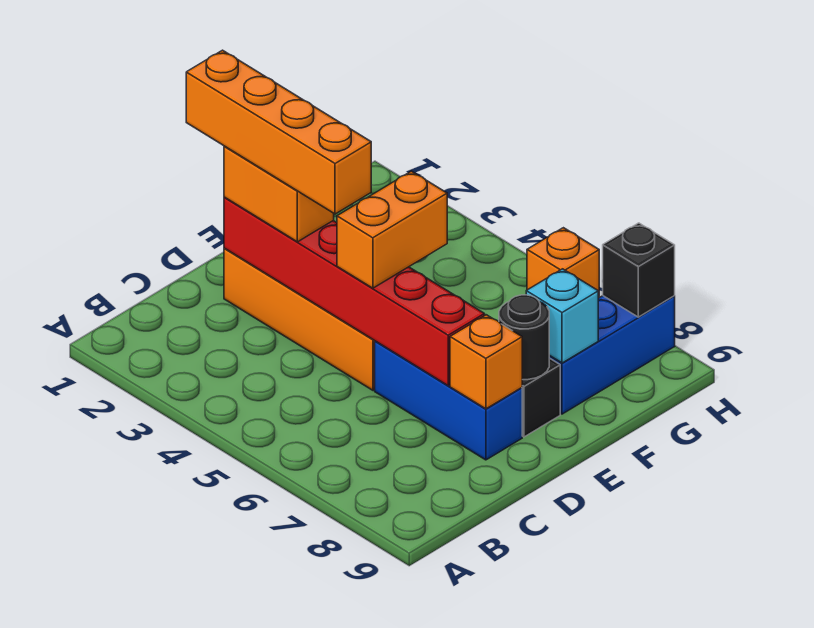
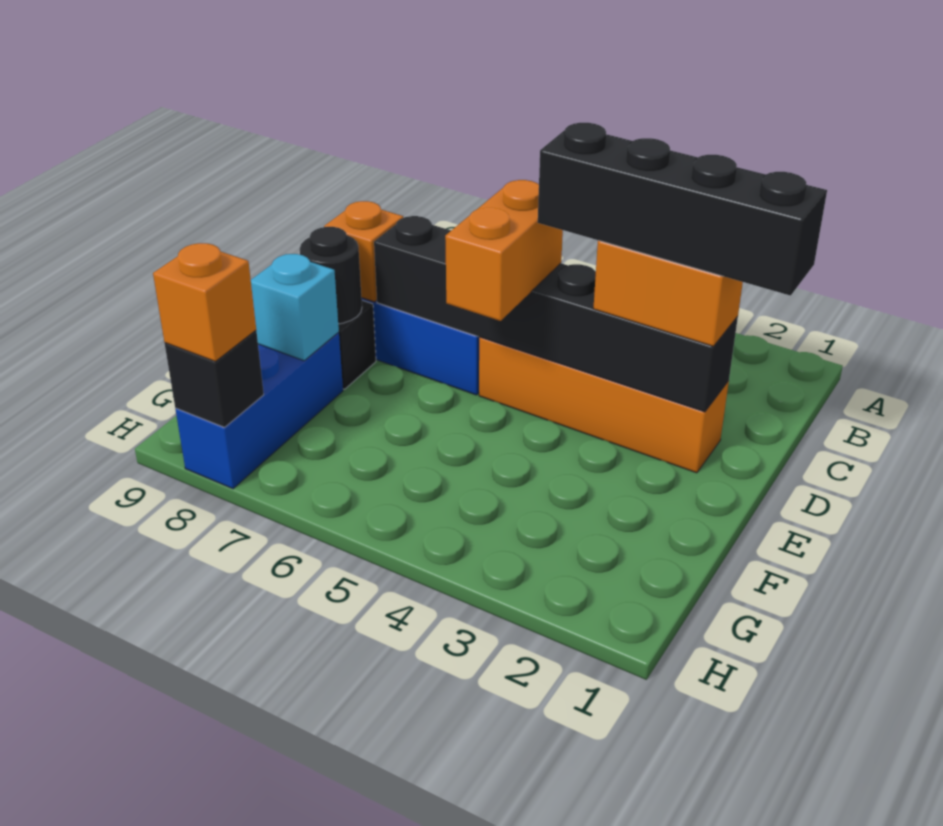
orange brick D1:D4 level 4 -> black brick D1:D4 level 4
red brick D2:D7 level 2 -> black brick D2:D7 level 2
orange brick H6 level 1 -> orange brick H8 level 3

